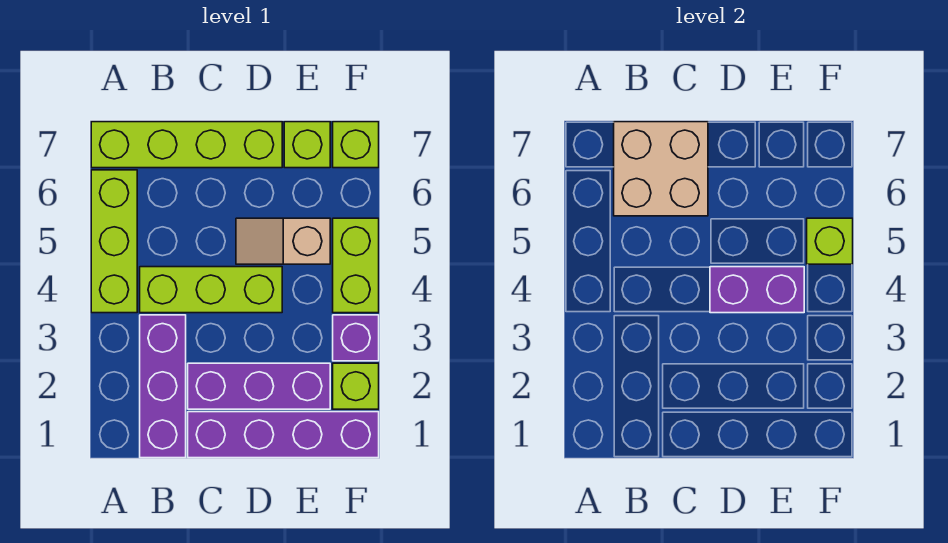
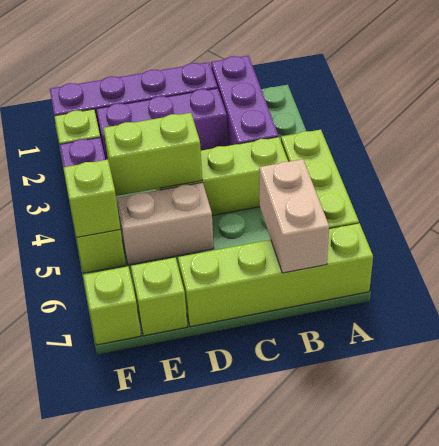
tan brick B6:C7 level 2 -> tan brick B6:B7 level 2
purple brick D4:E4 level 2 -> lime brick D4:E4 level 2
tan slope D5:E5 level 1 top E -> tan brick D5:E5 level 1

